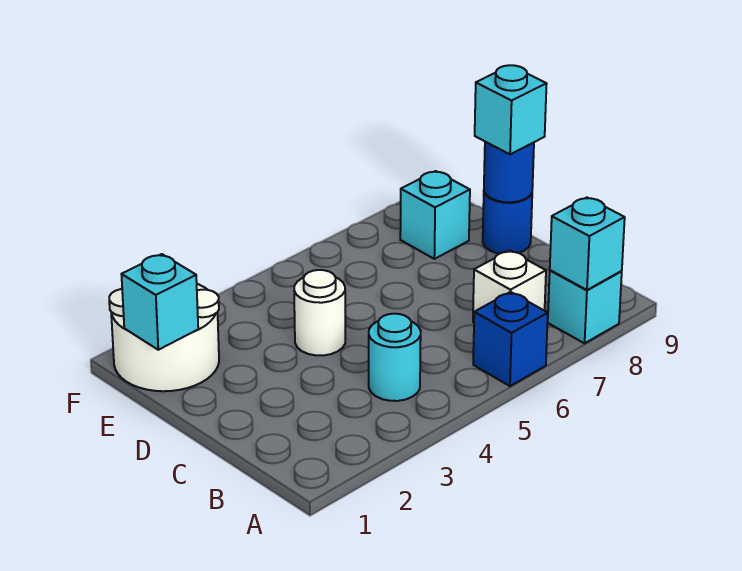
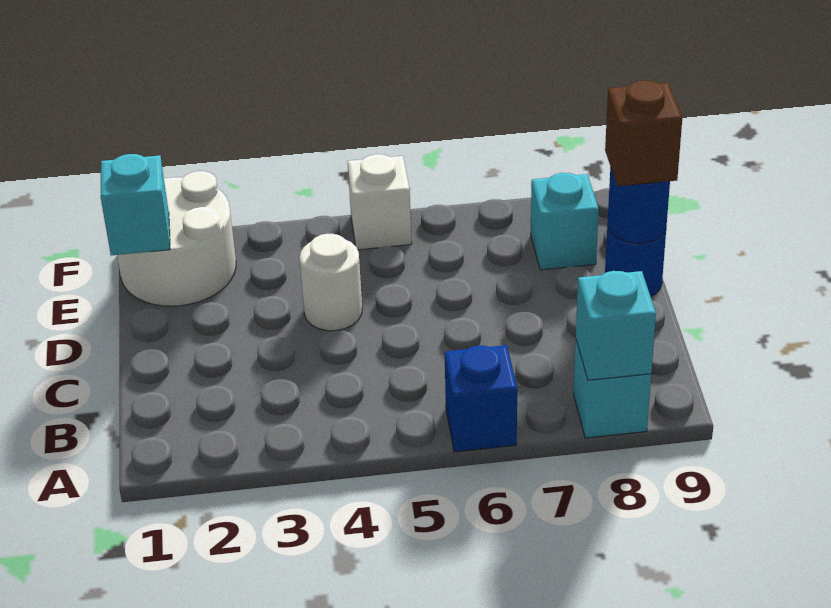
cyan round brick B4 level 1 -> none
white brick B7 level 1 -> white brick F5 level 1
cyan brick D9 level 3 -> brown brick D9 level 3

